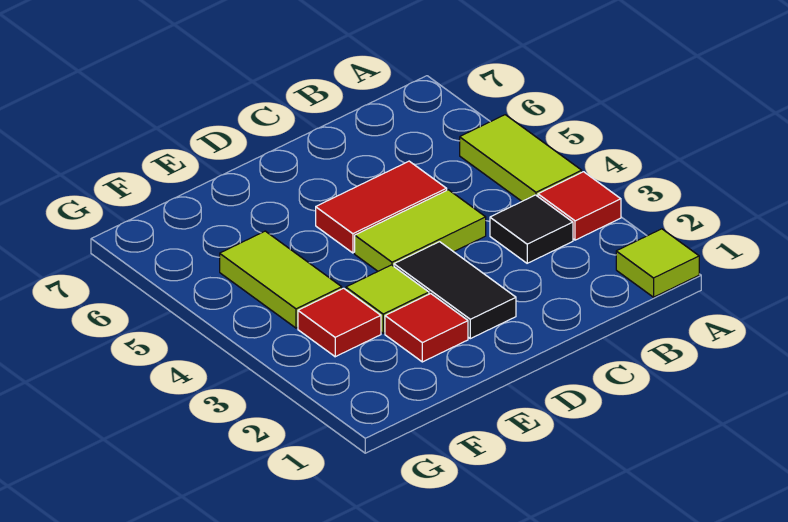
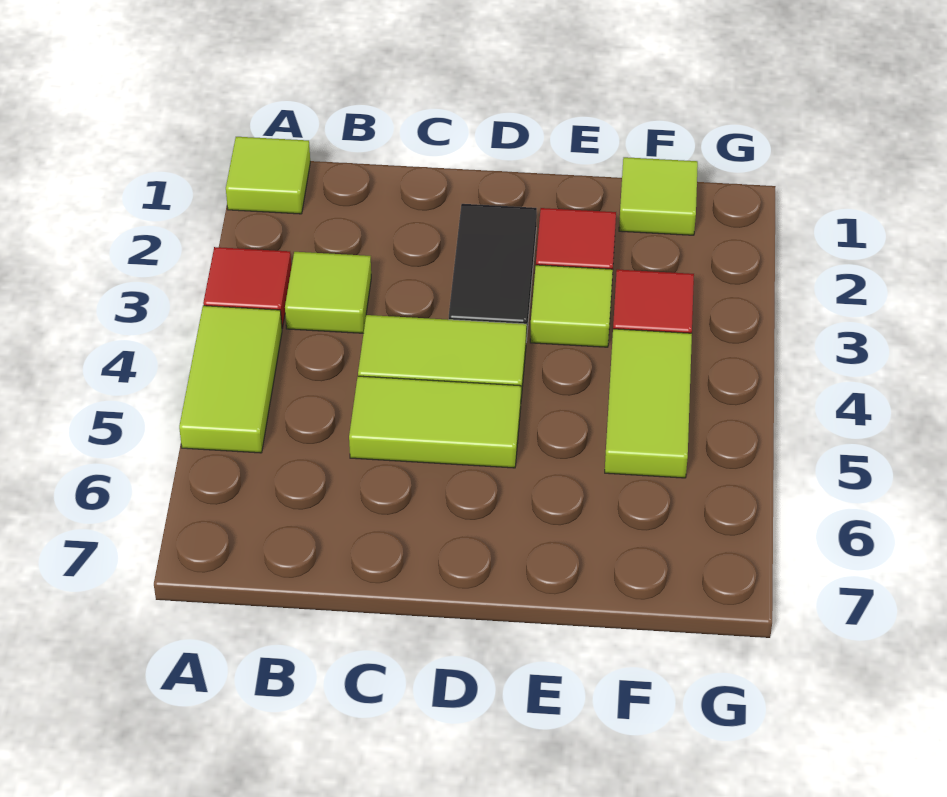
black tile B3 level 1 -> lime tile B3 level 1
red tile C5:D5 level 1 -> lime tile C5:D5 level 1
none -> lime tile F1 level 1

